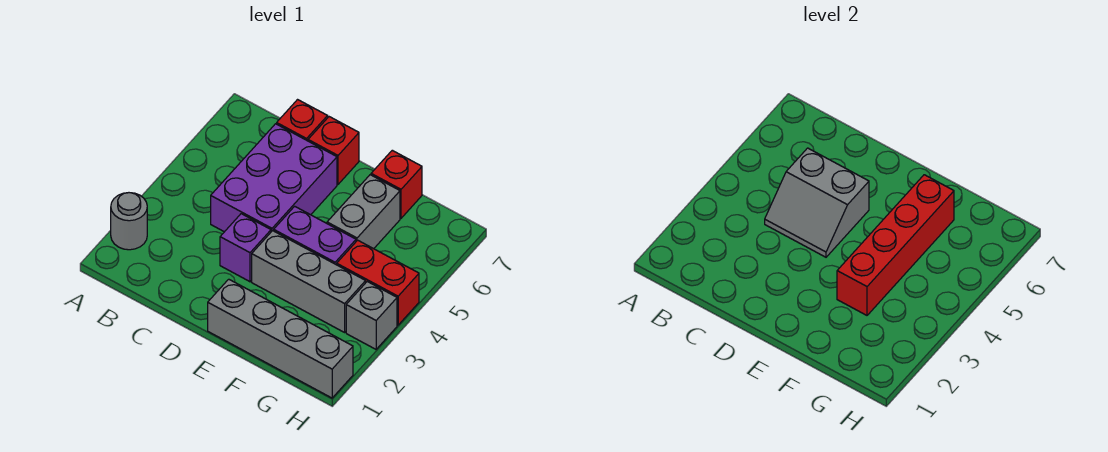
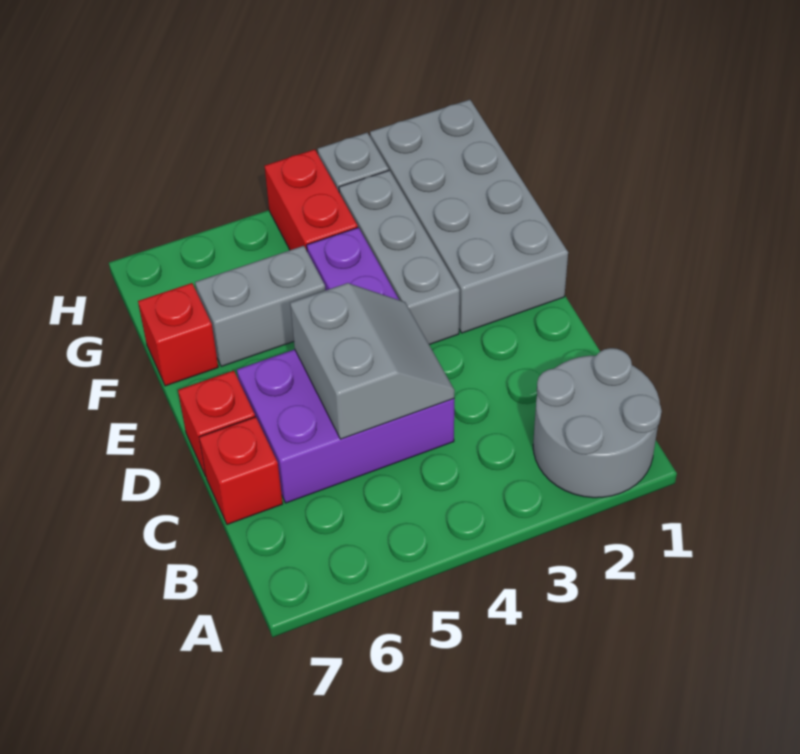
grey round brick A2 level 1 -> grey round brick A1:B2 level 1
purple brick D3 level 1 -> none
grey brick E1:H1 level 1 -> grey brick E1:H2 level 1
red brick F3:F6 level 2 -> none

